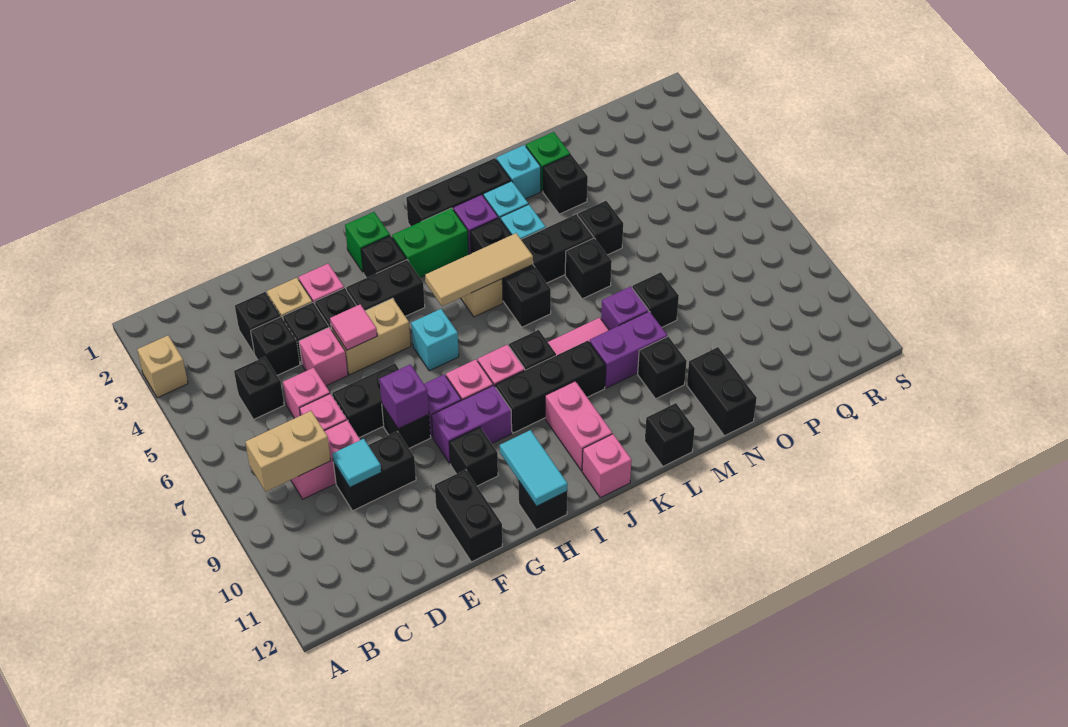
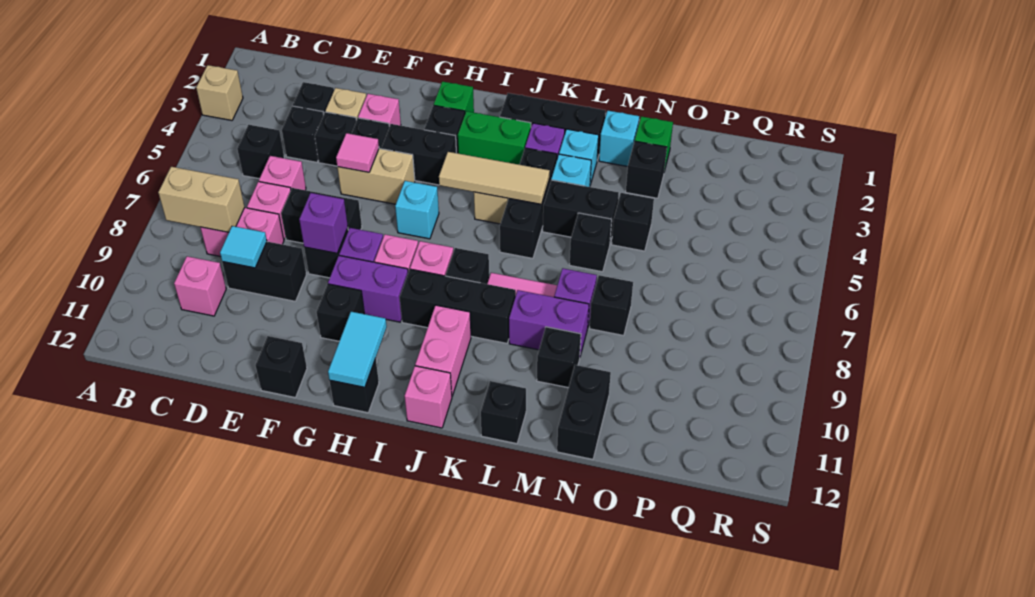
pink brick E5 level 1 -> pink brick C10 level 1
black brick F11:F12 level 1 -> black brick F12 level 1

